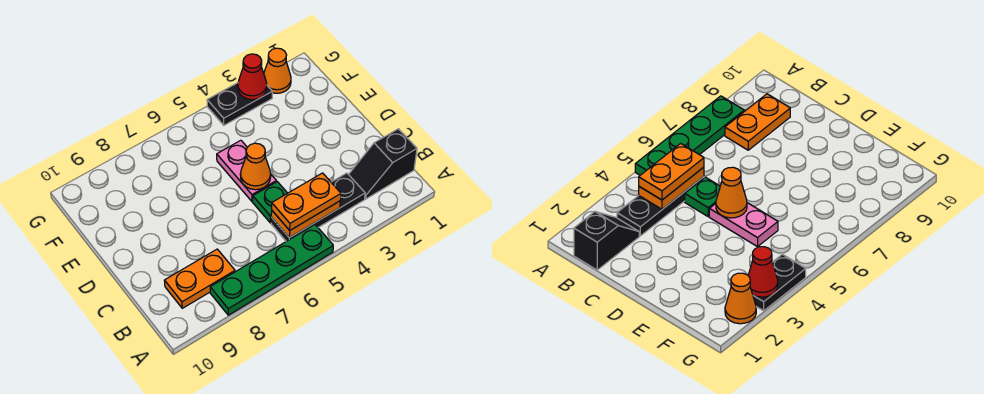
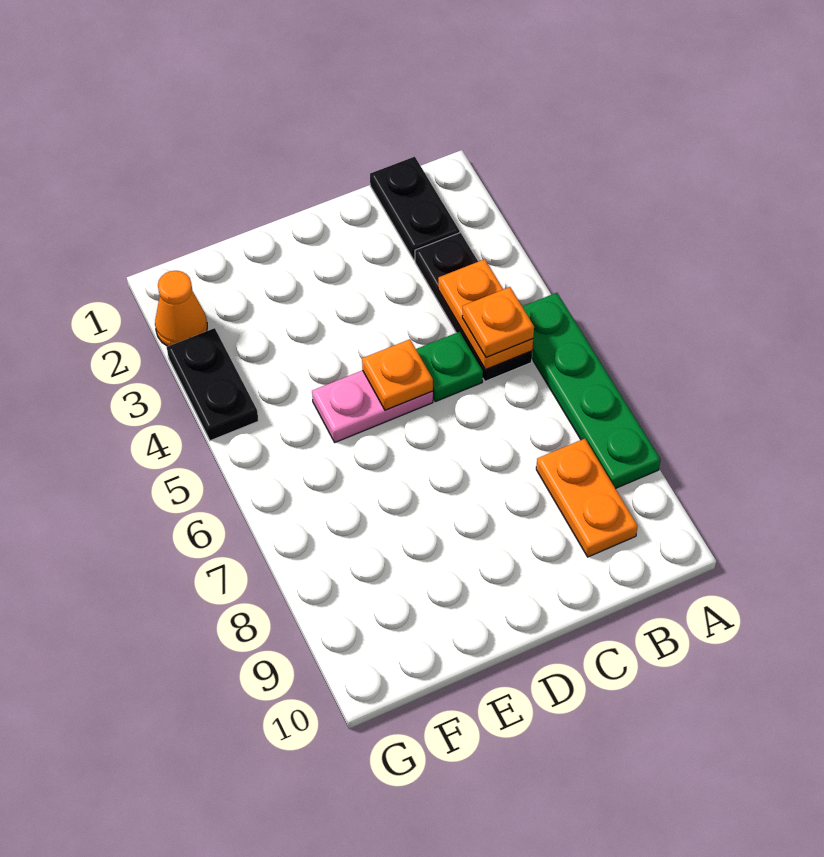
black slope B1:B2 level 1 top 1 -> black plate B1:B2 level 1
orange plate B4:B5 level 3 -> orange plate B5 level 3
orange cone D5 level 2 -> orange plate D5 level 2
red cone G3 level 2 -> none

